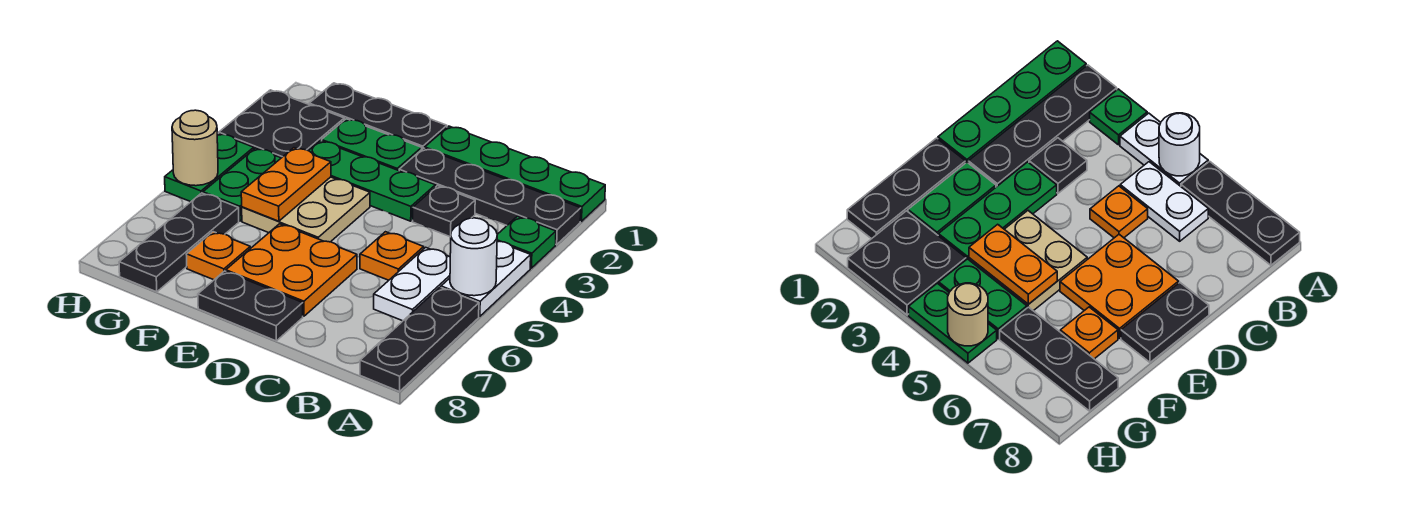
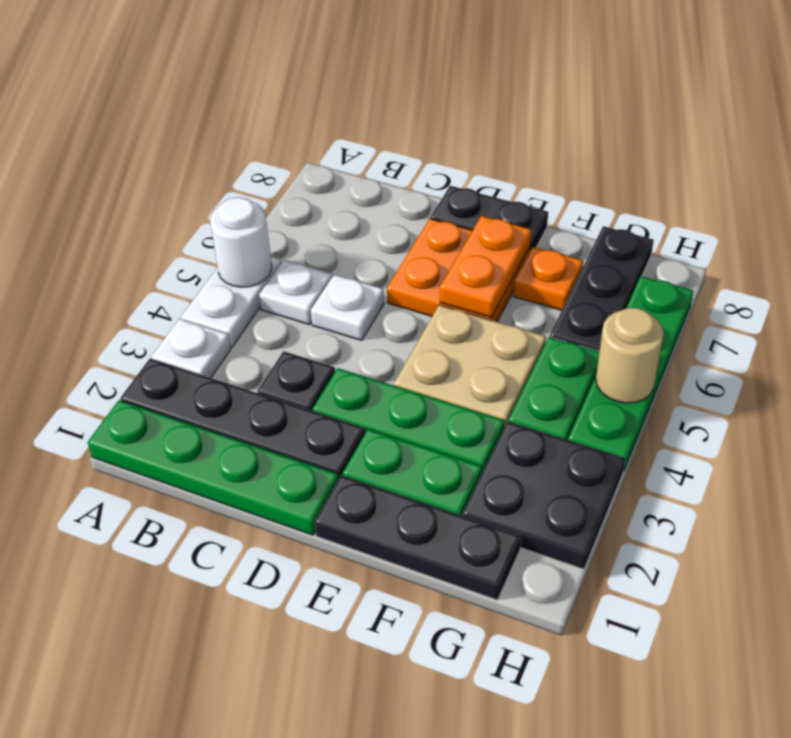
green plate A3 level 1 -> white plate A3 level 1
black plate A6:A8 level 1 -> none
white plate B5:B6 level 1 -> white plate B5 level 1
orange plate C5 level 1 -> white plate C5 level 1
orange plate F4:F5 level 2 -> orange plate E6:E7 level 2
green plate H4:H5 level 1 -> green plate H4:H7 level 1

